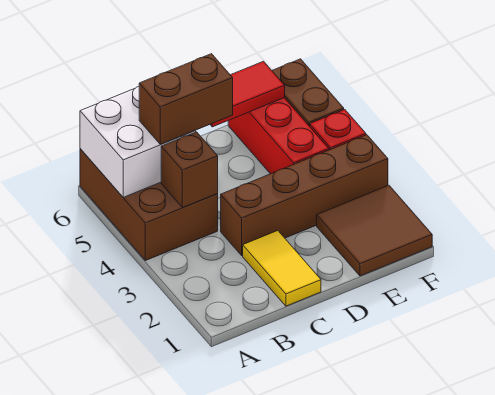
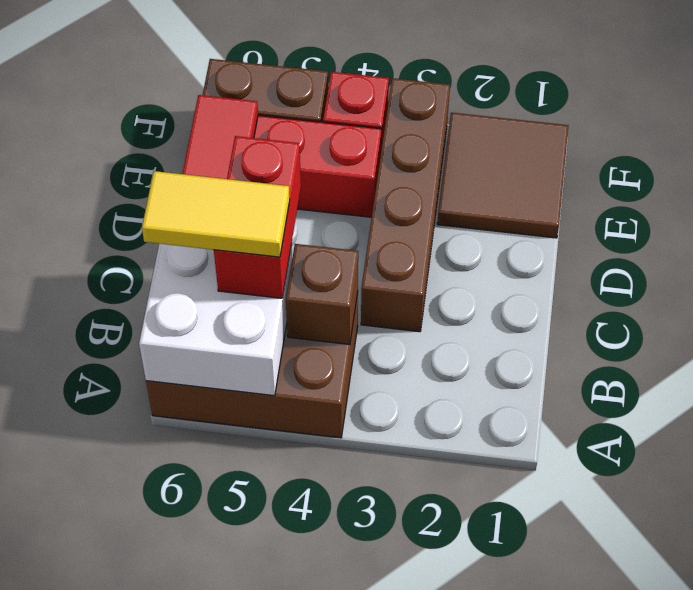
brown brick B5:C5 level 3 -> red brick B5:C5 level 3
yellow tile C1:C2 level 1 -> yellow tile B5:B6 level 4

